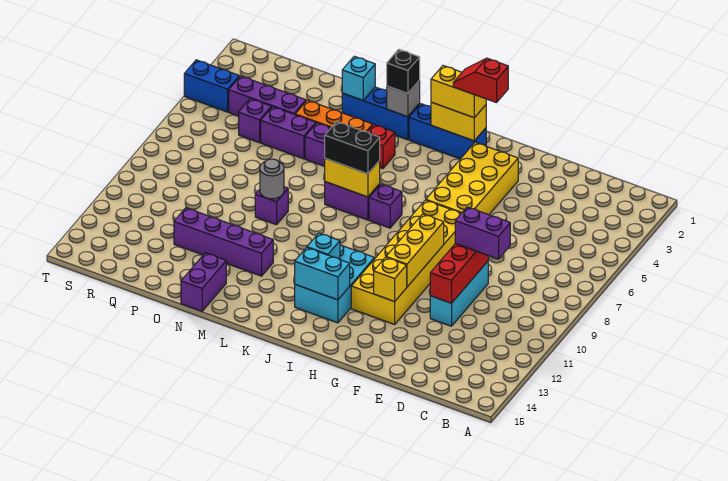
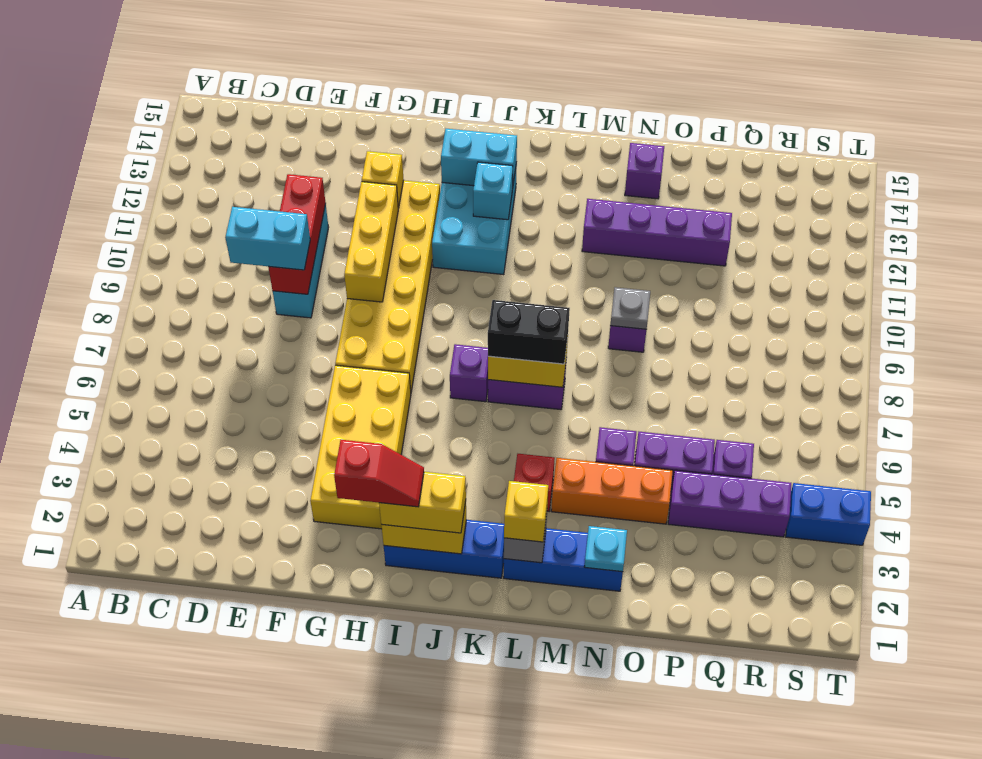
purple brick D9:E9 level 3 -> cyan brick D9:E9 level 3
black brick L2 level 3 -> yellow brick L2 level 3
cyan brick N2 level 2 -> cyan plate N2 level 2
grey round brick N9 level 2 -> grey plate N9 level 2
purple brick N14:N15 level 1 -> purple brick N14 level 1

